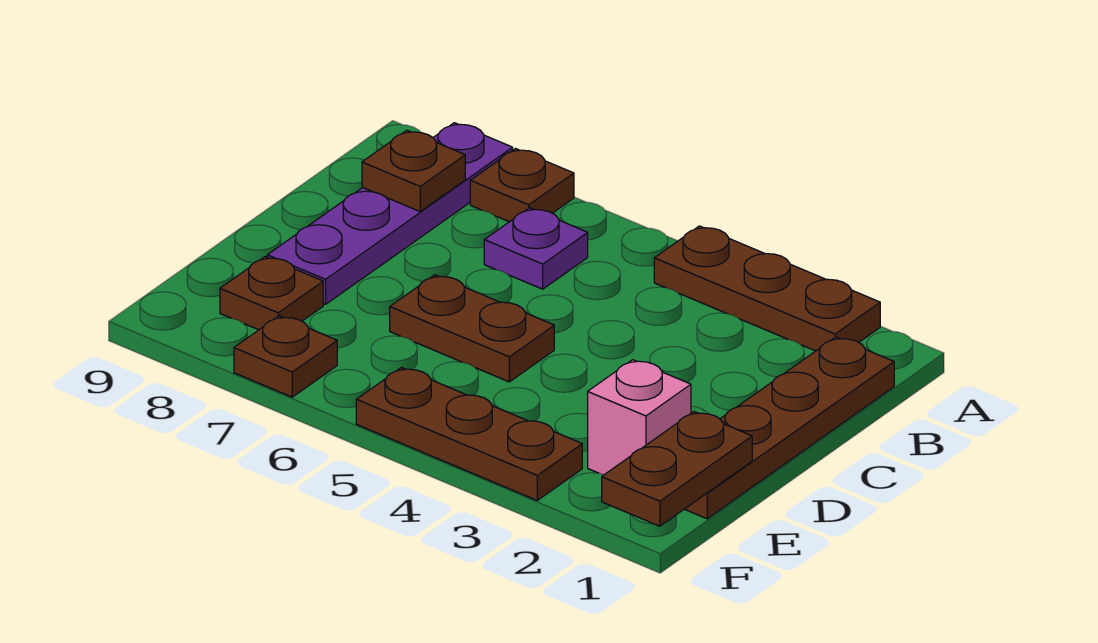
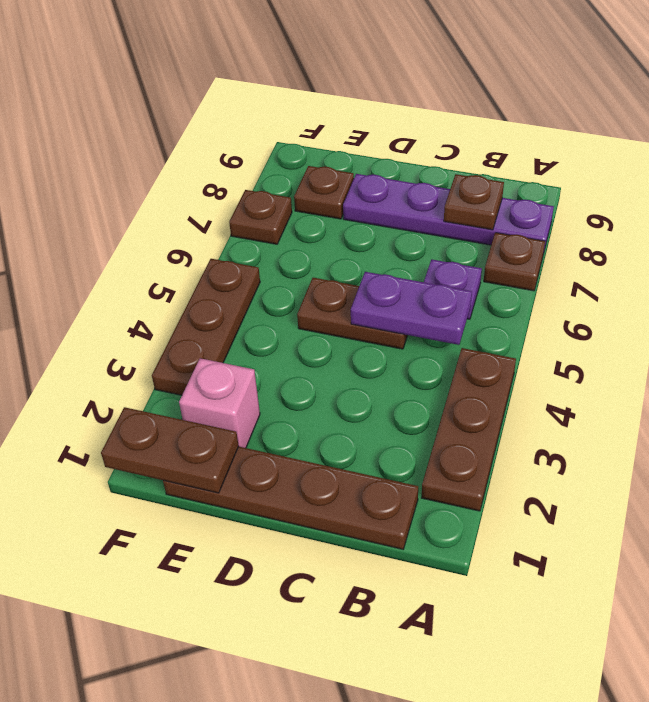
none -> purple plate B5:C5 level 2
brown plate D5:D6 level 1 -> brown plate C5:D5 level 1

